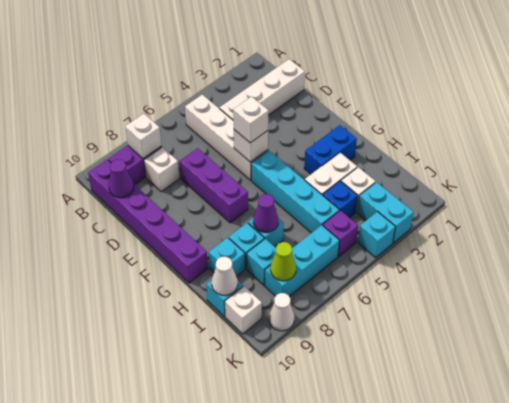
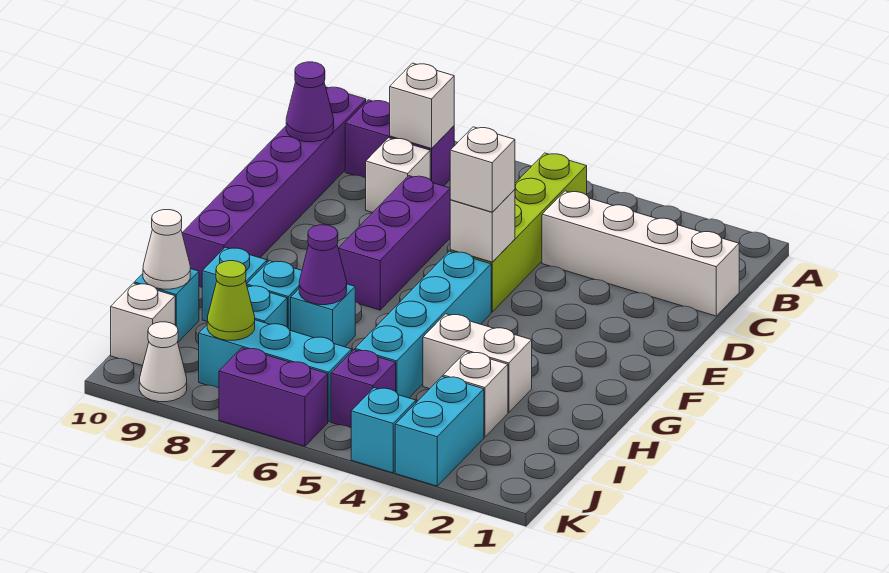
white brick B5:E5 level 1 -> lime brick B5:E5 level 1
blue brick G2:G3 level 1 -> none
blue brick I4 level 1 -> none
none -> purple brick K6:K7 level 1

